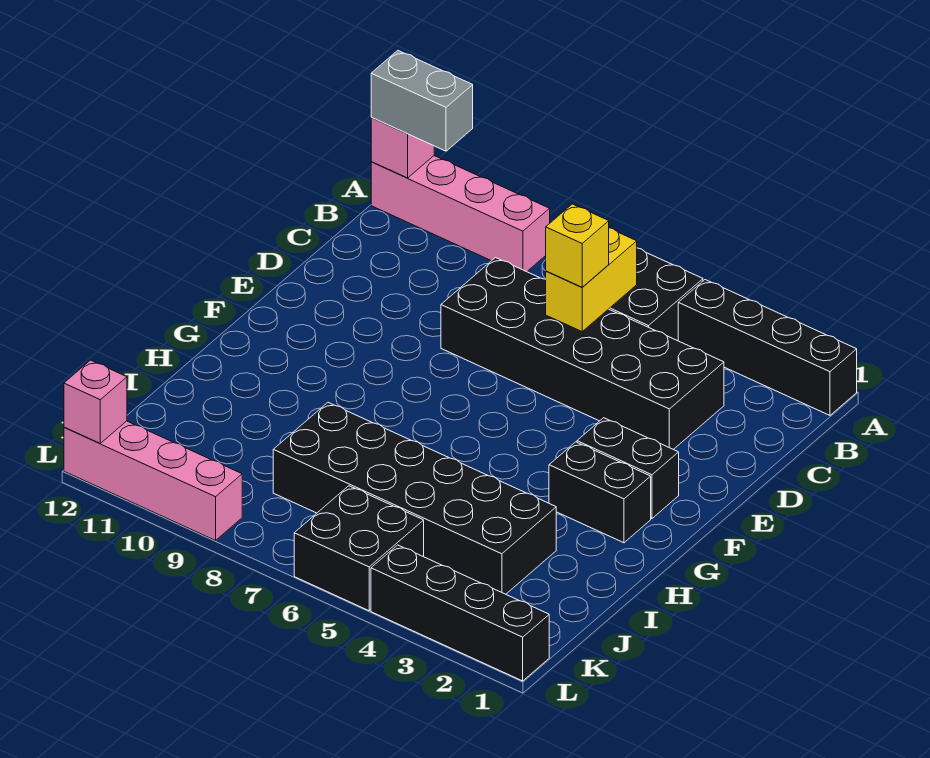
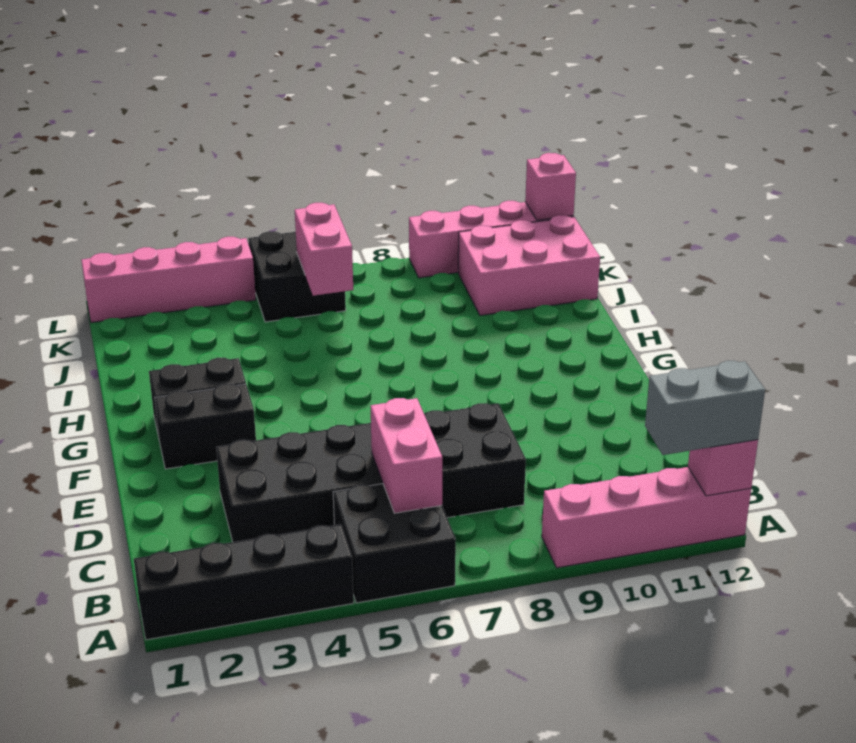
yellow brick B6:C6 level 2 -> pink brick B6:C6 level 2
yellow brick C6 level 3 -> none
black brick I3:J8 level 1 -> none
none -> pink brick J6:K6 level 2
none -> pink brick J10:K12 level 1
black brick L1:L4 level 1 -> pink brick L1:L4 level 1

